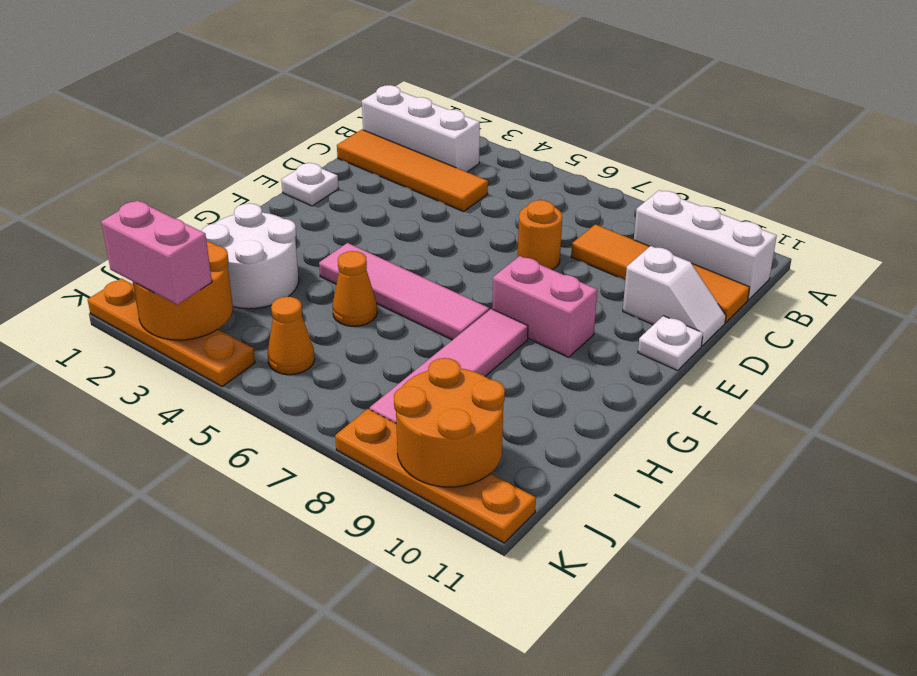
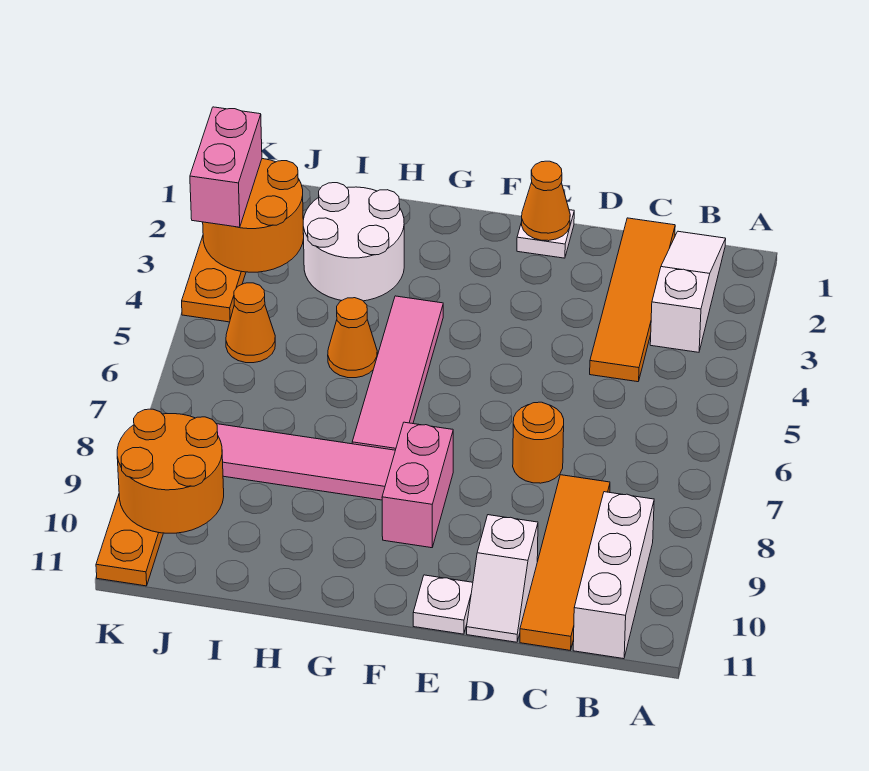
white brick B1:B3 level 1 -> white slope B1:B3 level 1 top 3
none -> orange cone E1 level 2

